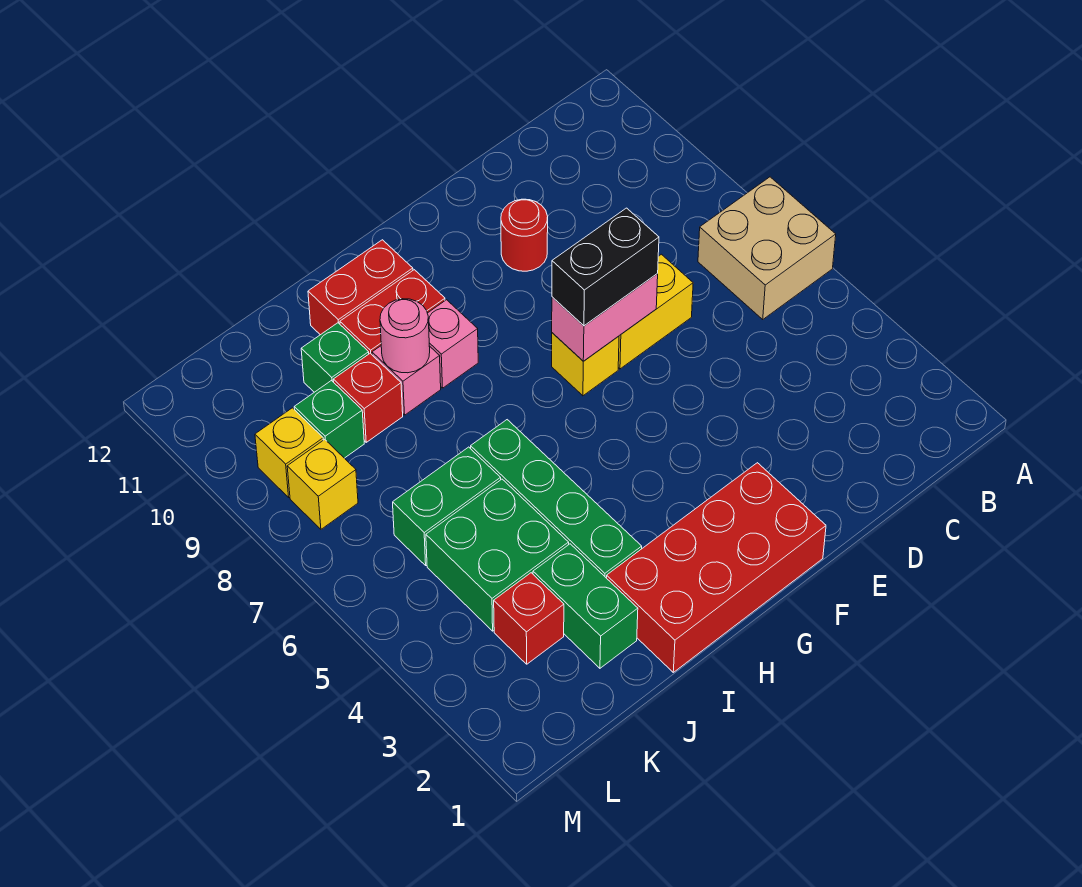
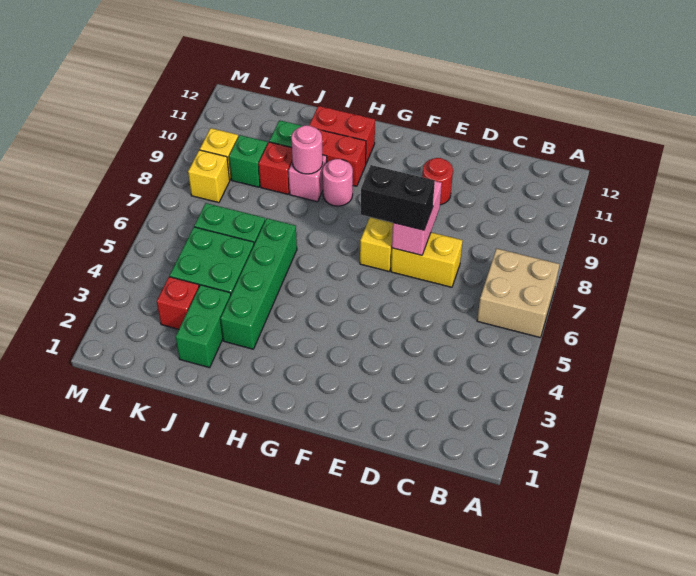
pink brick E7:F7 level 2 -> pink brick E7:E8 level 2
red brick F1:I2 level 1 -> none
pink brick H9 level 1 -> pink round brick H9 level 1

